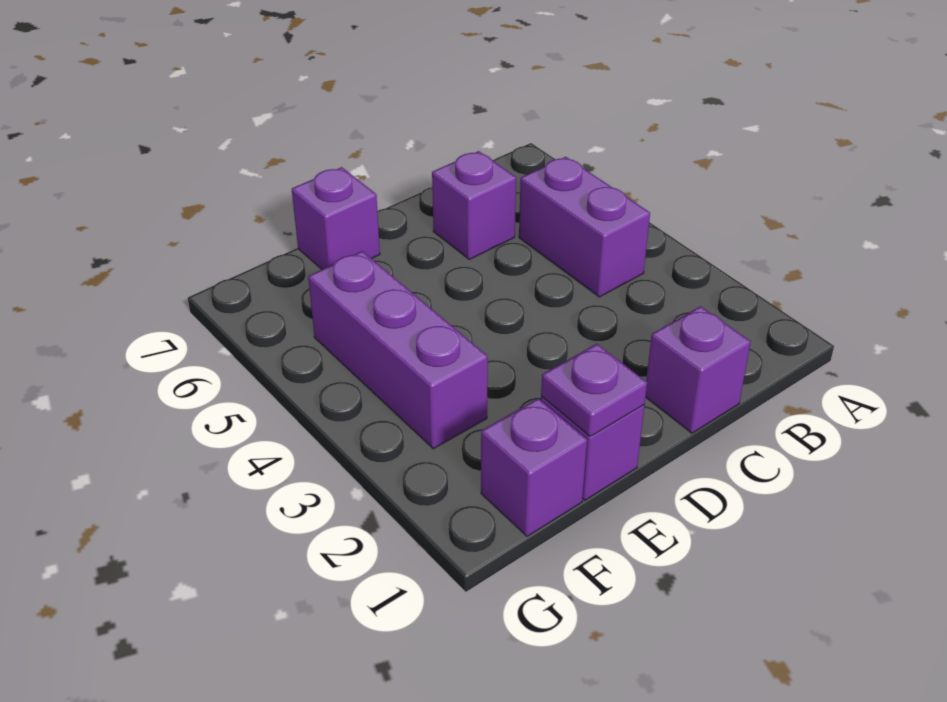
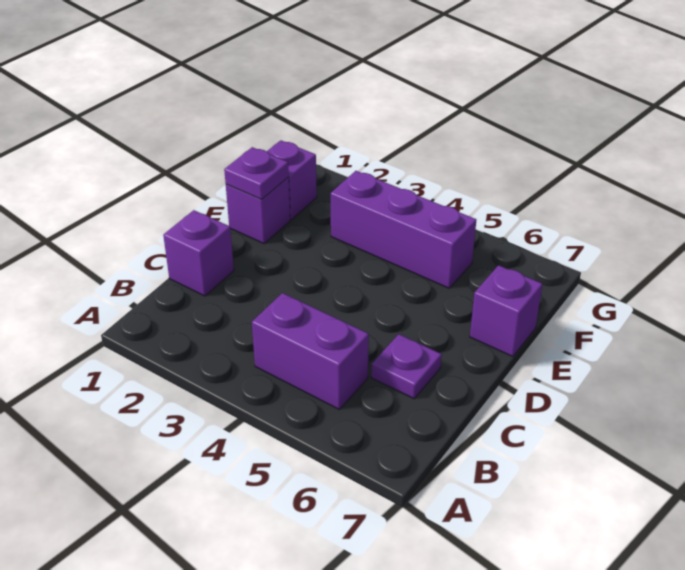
purple brick C6 level 1 -> purple plate C6 level 1

